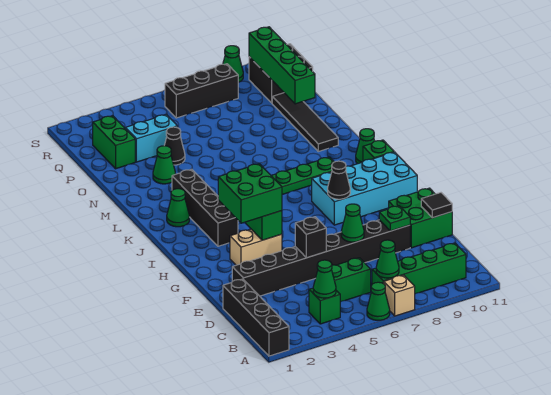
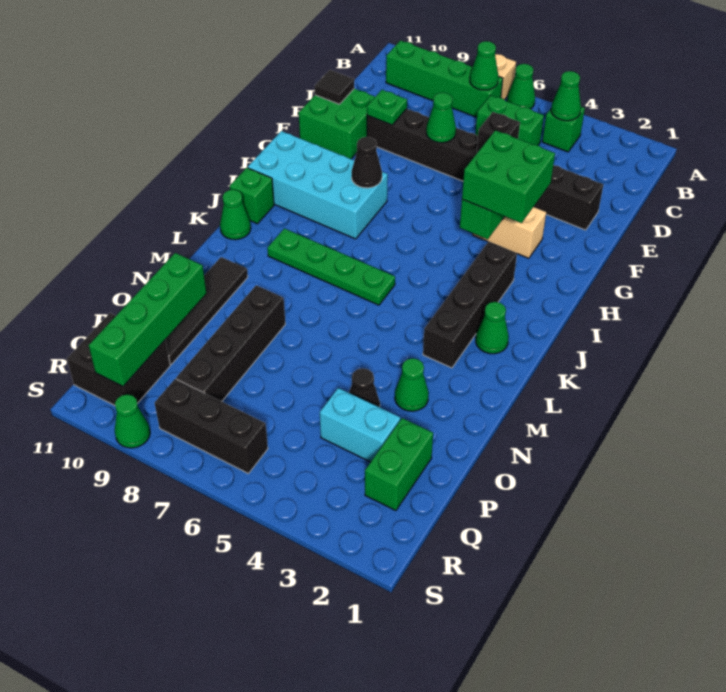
black brick A1:D1 level 1 -> black brick N8:Q8 level 1

